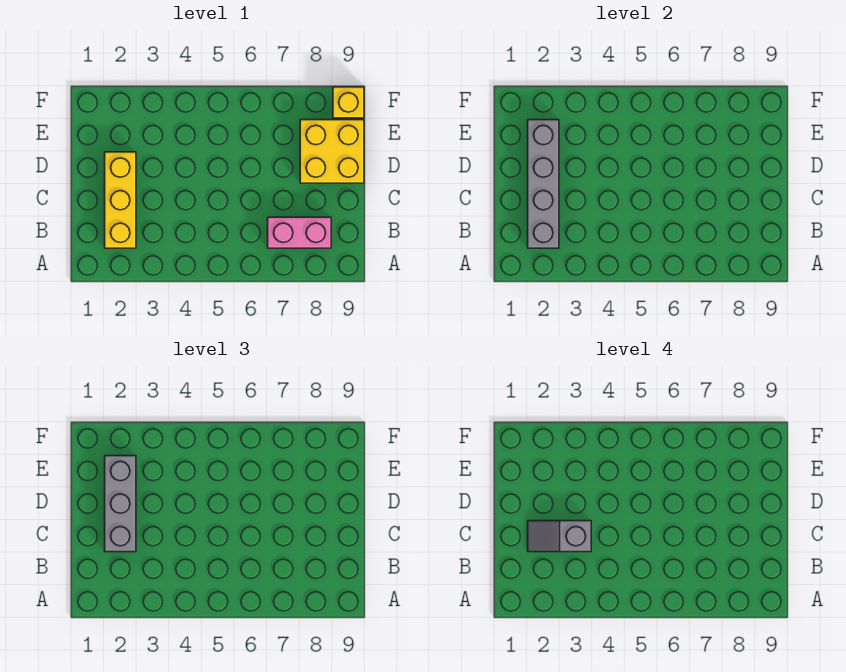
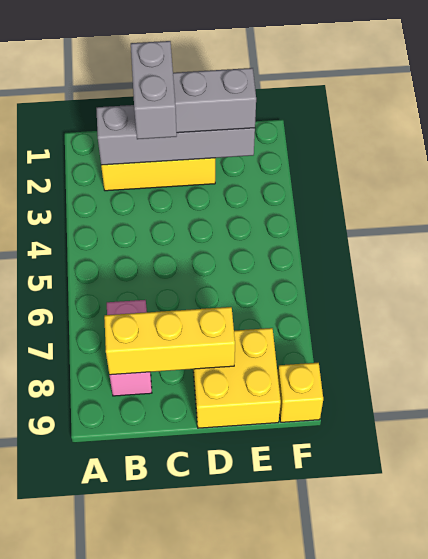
none -> yellow brick B8:D8 level 2
grey slope C2:C3 level 4 top 3 -> grey brick C2:C3 level 4

